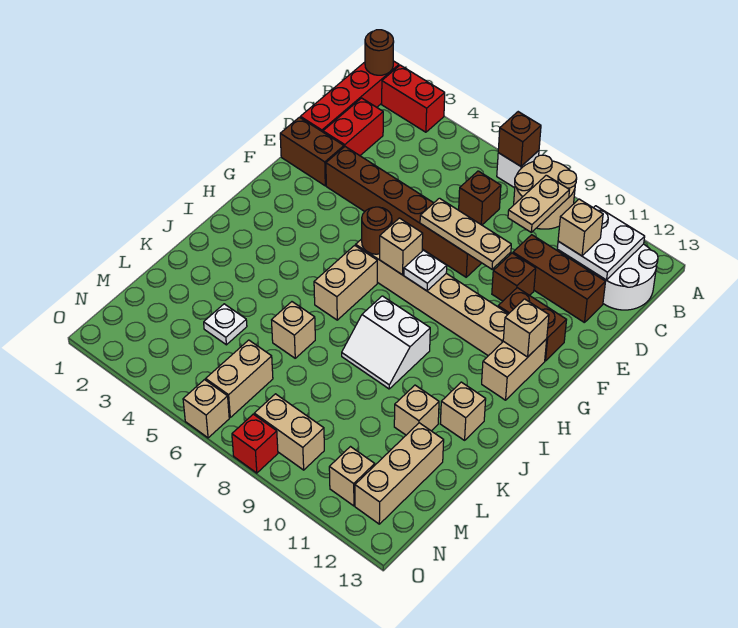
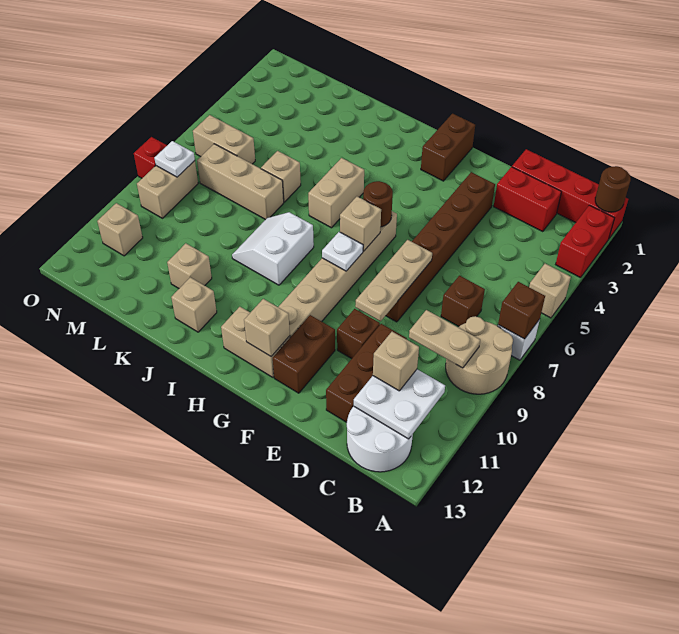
brown brick E1:E2 level 1 -> brown brick G1:G2 level 1
tan brick H6:I6 level 1 -> tan brick I5:I6 level 1
white plate L4 level 1 -> white plate N8 level 2
tan brick L12:N12 level 1 -> tan brick K7:M7 level 1
tan brick O6 level 1 -> tan brick A5 level 1

